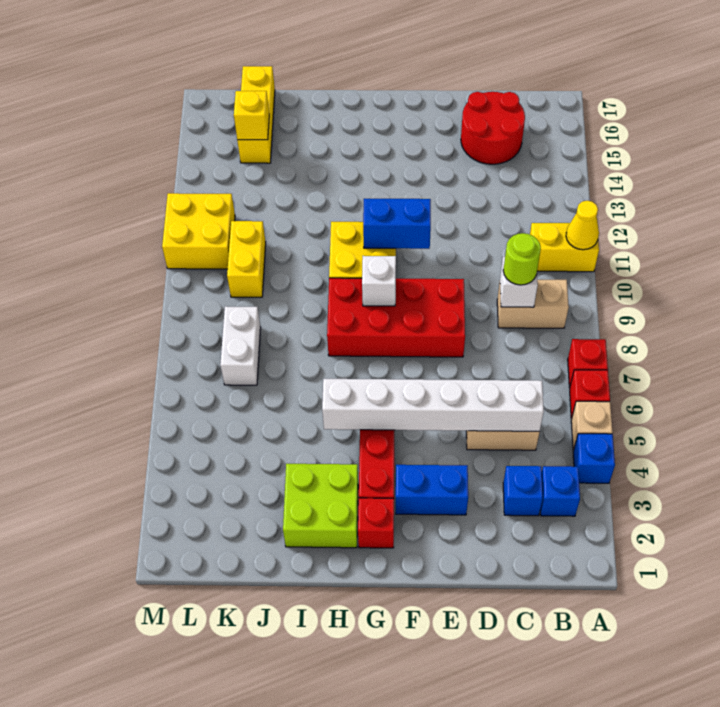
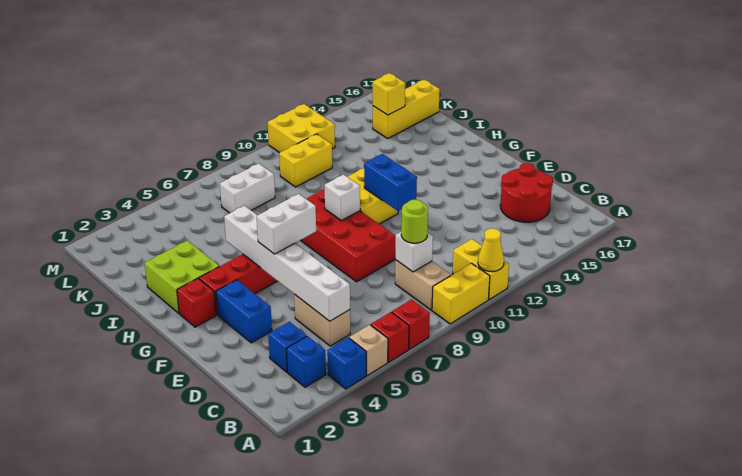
none -> yellow brick A9:A10 level 1
none -> white brick F5:F6 level 3

